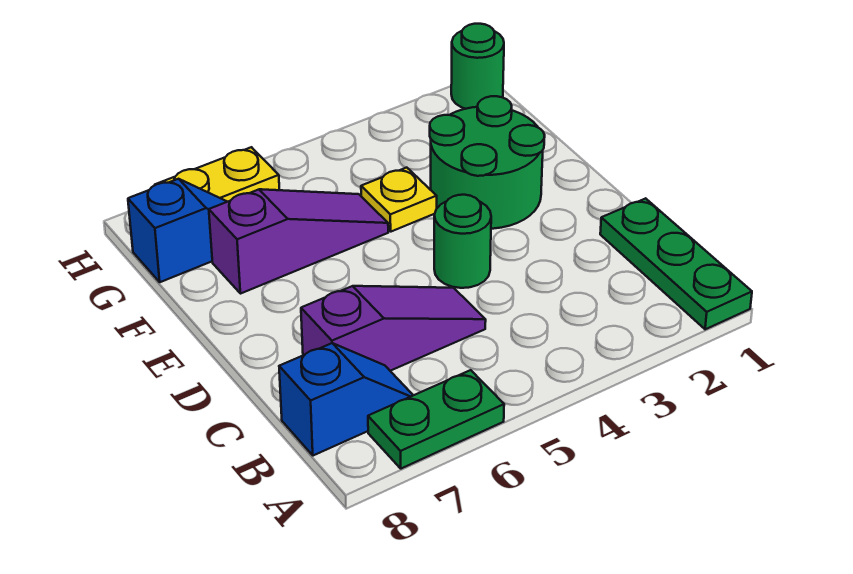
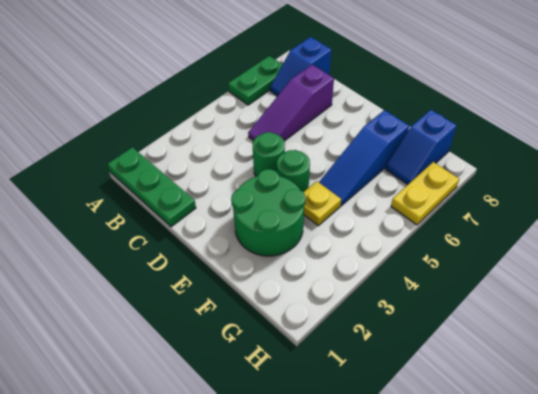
purple slope F5:F7 level 1 top 7 -> blue slope F5:F7 level 1 top 7
green round brick H1 level 1 -> green round brick E4 level 1

